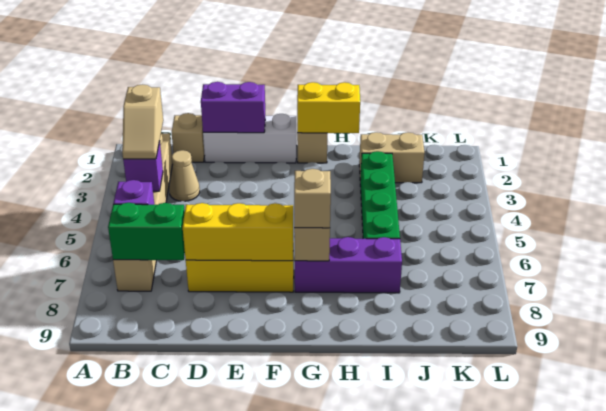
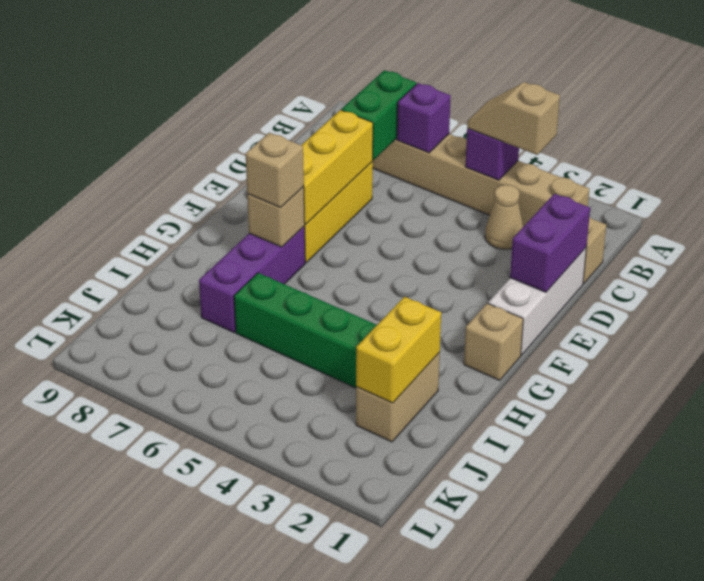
yellow brick G1:H1 level 2 -> yellow brick I2:J2 level 2

